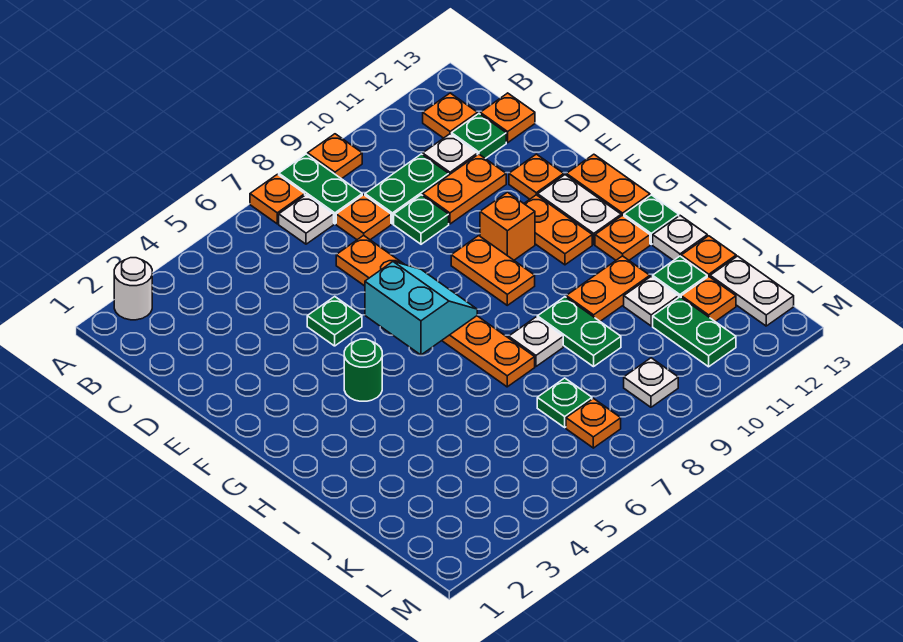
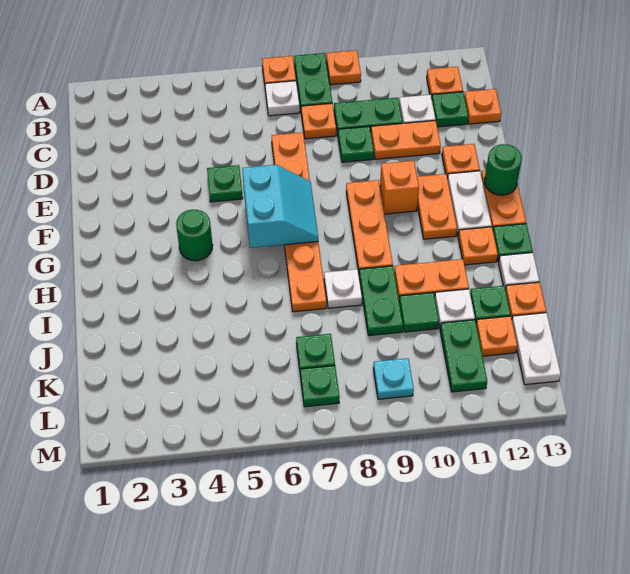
white round brick A2 level 1 -> none
orange plate F9:G9 level 1 -> orange plate F9:H9 level 1
none -> green round brick F13 level 2
none -> green tile J10 level 1
orange plate L7 level 1 -> green plate L7 level 1
white plate L9 level 1 -> cyan plate L9 level 1

